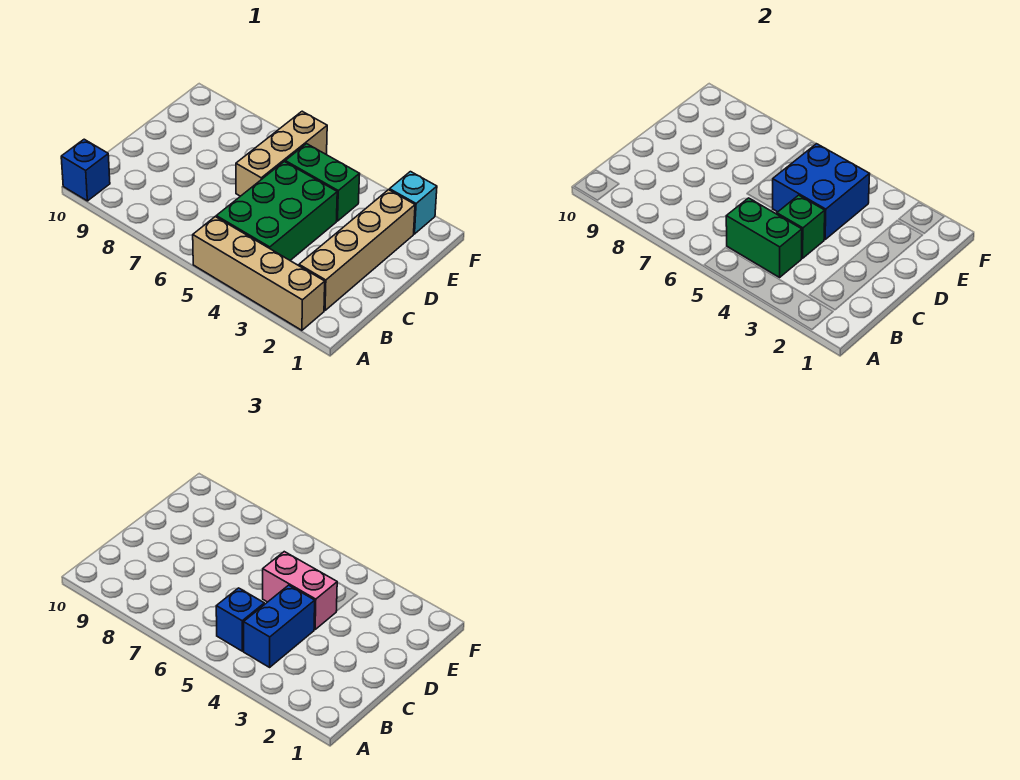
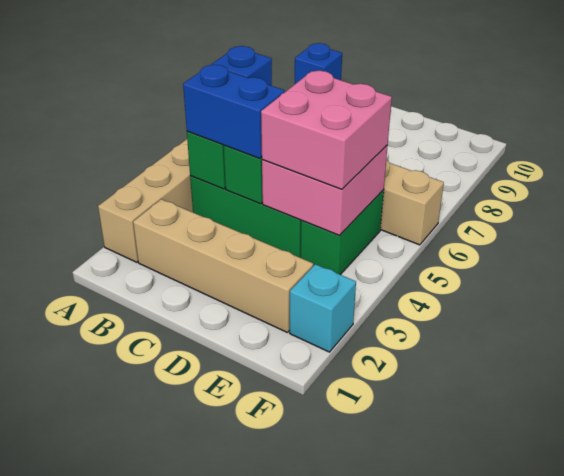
blue brick D4:E5 level 2 -> pink brick D4:E5 level 2
pink brick D4:D5 level 3 -> pink brick D4:E5 level 3

